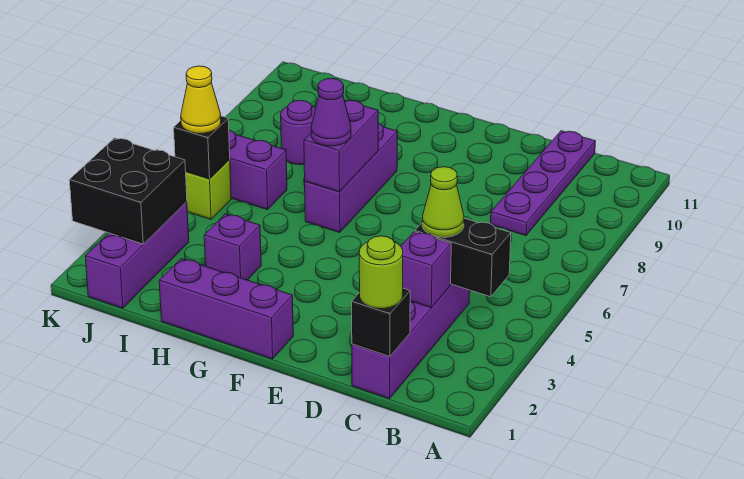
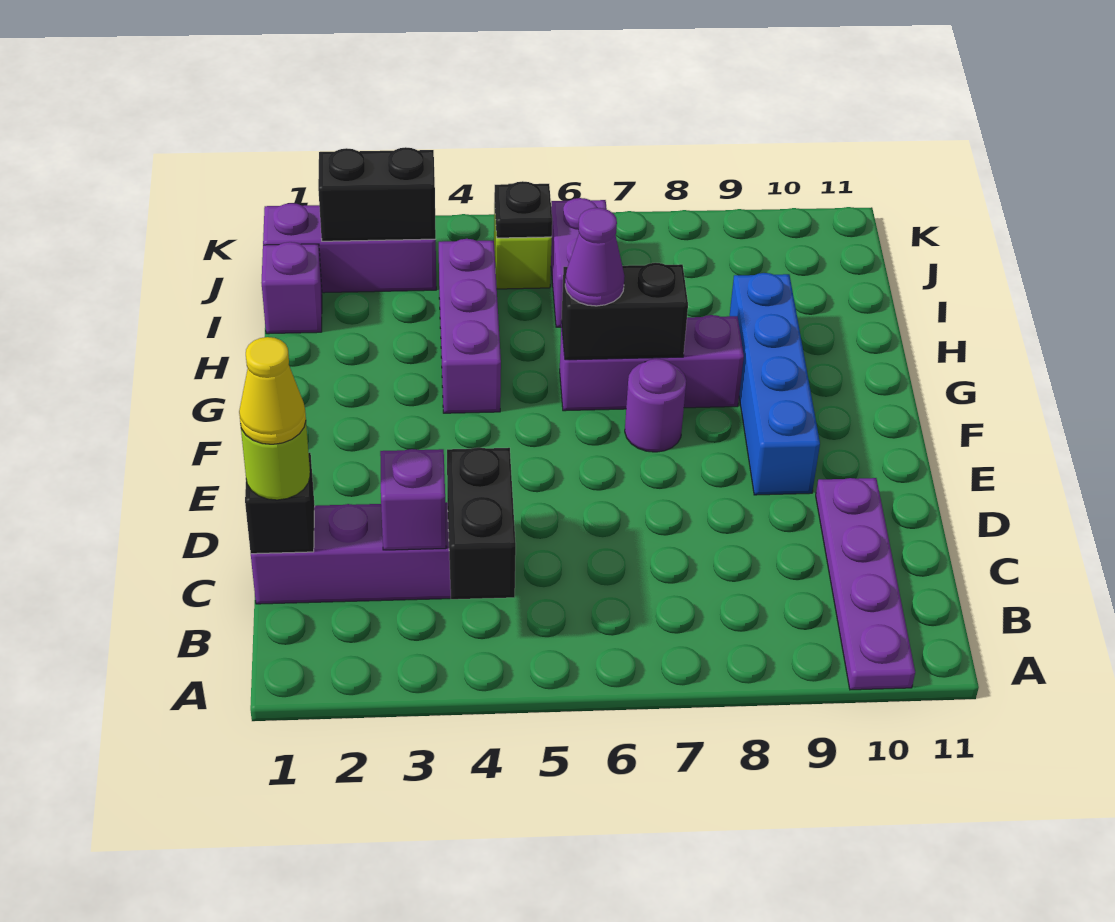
lime cone C4 level 3 -> none
purple plate C8:C11 level 1 -> purple plate A10:D10 level 1
none -> blue brick E9:H9 level 1
purple brick F1:H1 level 1 -> purple brick G4:I4 level 1
purple brick G6:G7 level 2 -> black brick G6:G7 level 2
purple brick H3 level 1 -> purple brick I1 level 1
purple round brick I8 level 1 -> purple round brick F7 level 1
black brick J2:K3 level 2 -> black brick J2:J3 level 2
black brick J5 level 2 -> black plate J5 level 2
yellow cone J5 level 3 -> yellow cone C1 level 4

